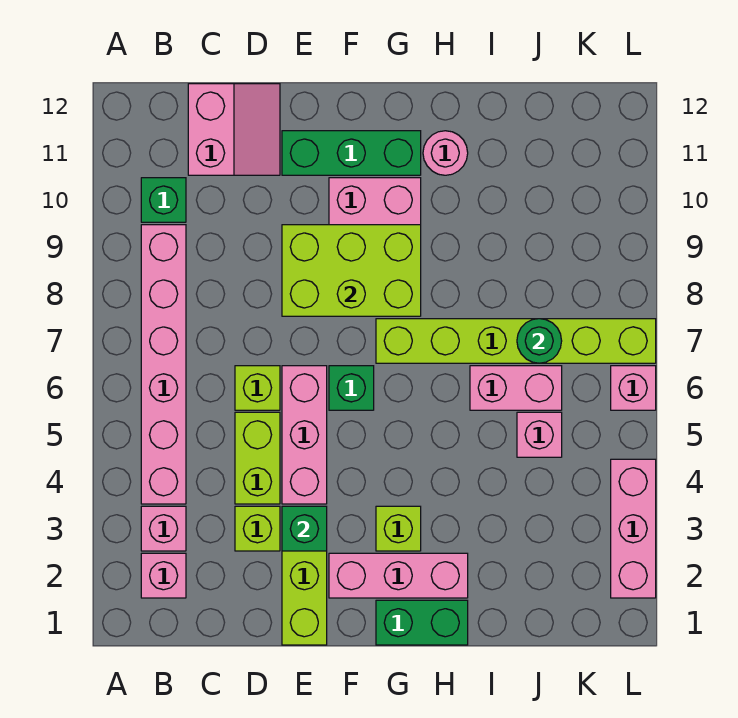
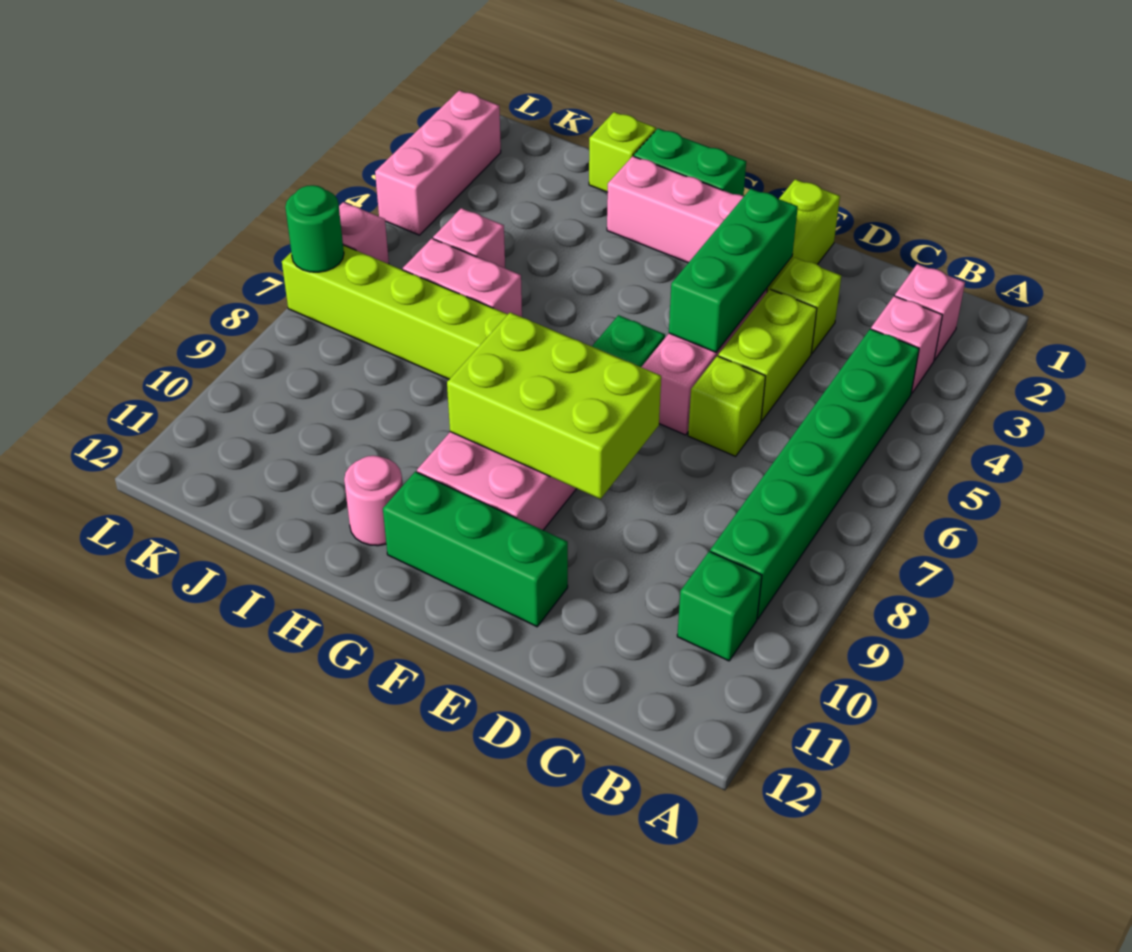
pink brick B4:B9 level 1 -> green brick B4:B9 level 1
pink slope C11:D12 level 1 top C -> none
green brick E3 level 2 -> green brick E3:E5 level 2
lime brick G3 level 1 -> lime brick I1 level 1
green round brick J7 level 2 -> green round brick L7 level 2

